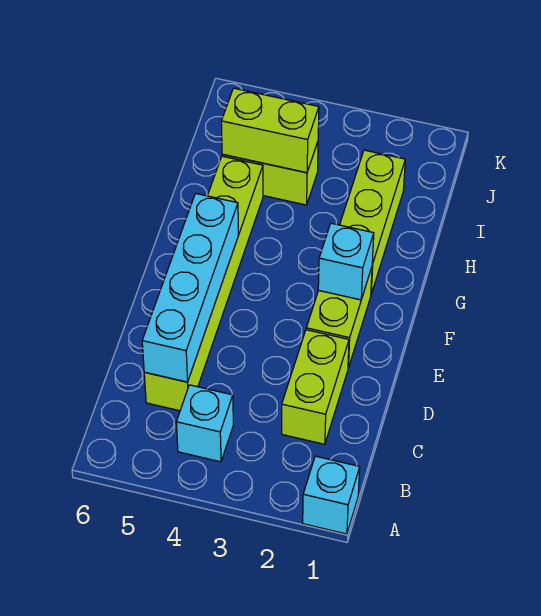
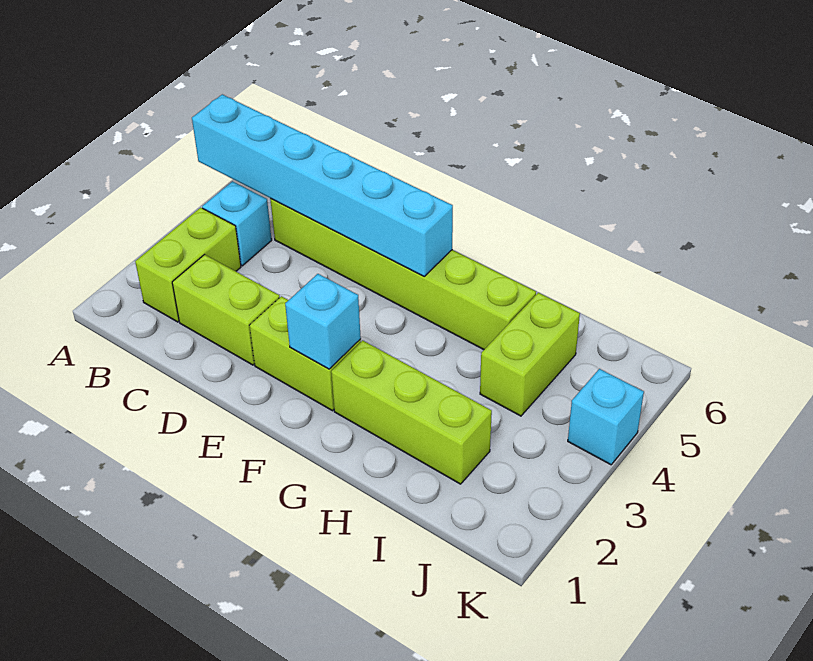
cyan brick A1 level 1 -> cyan brick K4 level 1
cyan brick C5:F5 level 2 -> cyan brick A5:F5 level 2
lime brick I4:I5 level 2 -> lime brick B2:B3 level 1

